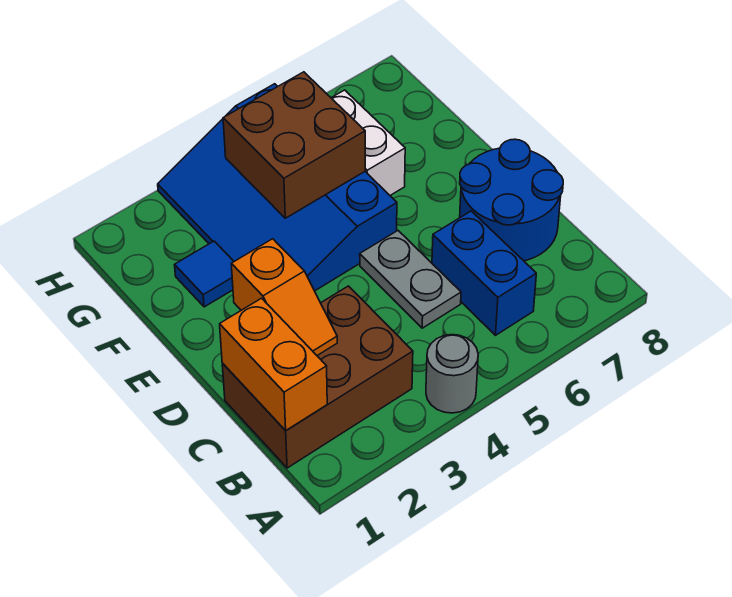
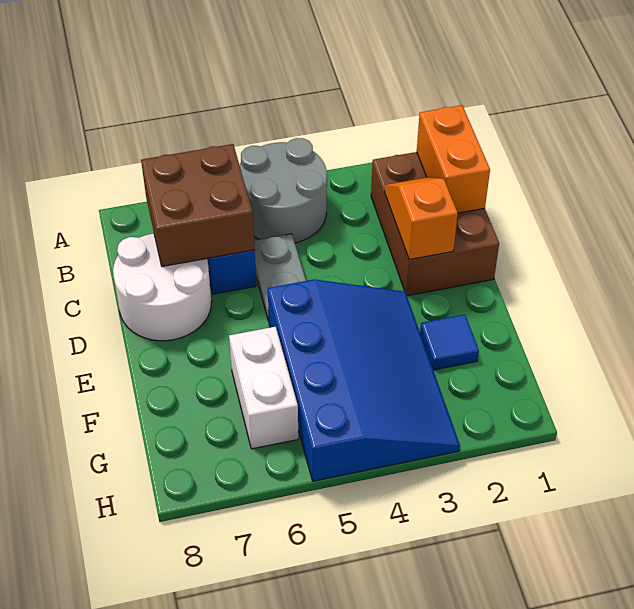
grey round brick A4 level 1 -> grey round brick A4:B5 level 1
brown brick B1:C3 level 1 -> brown brick B1:D2 level 1
blue round brick C7:D8 level 1 -> white round brick C7:D8 level 1
brown brick F4:G5 level 2 -> brown brick B6:C7 level 2

